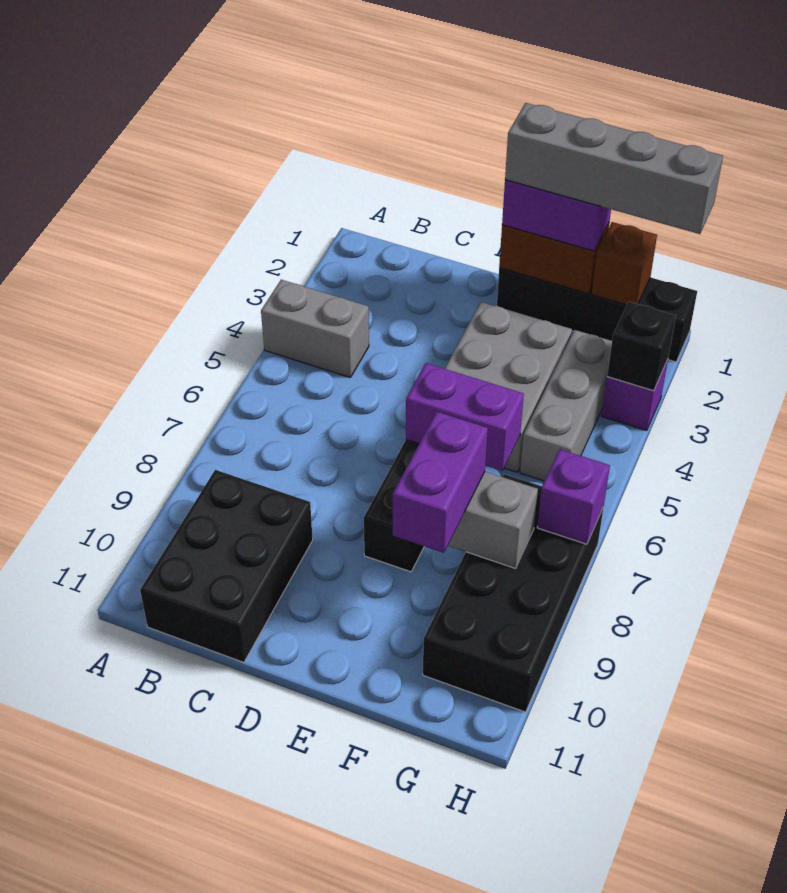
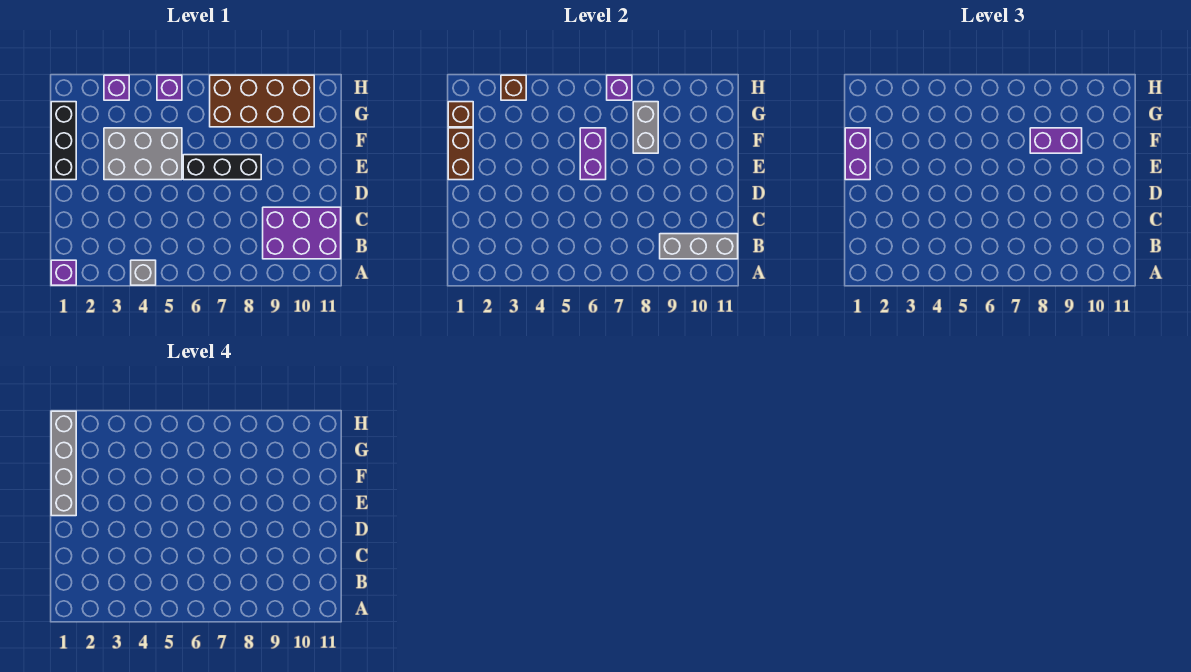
none -> purple brick A1 level 1
grey brick A4:B4 level 1 -> grey brick A4 level 1
black brick B9:C11 level 1 -> purple brick B9:C11 level 1
black brick E1:H1 level 1 -> black brick E1:G1 level 1
grey brick G3:G5 level 1 -> grey brick B9:B11 level 2
black brick G7:H10 level 1 -> brown brick G7:H10 level 1
black brick H3 level 2 -> brown brick H3 level 2
none -> purple brick H5 level 1

